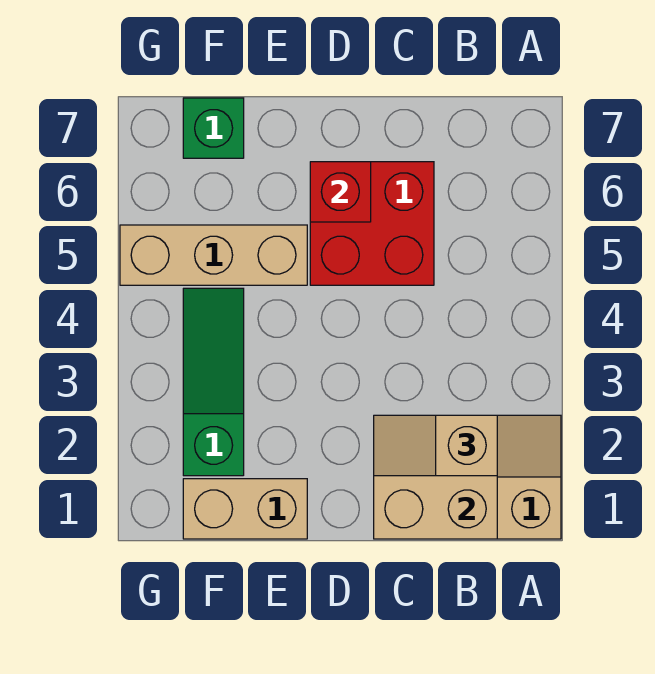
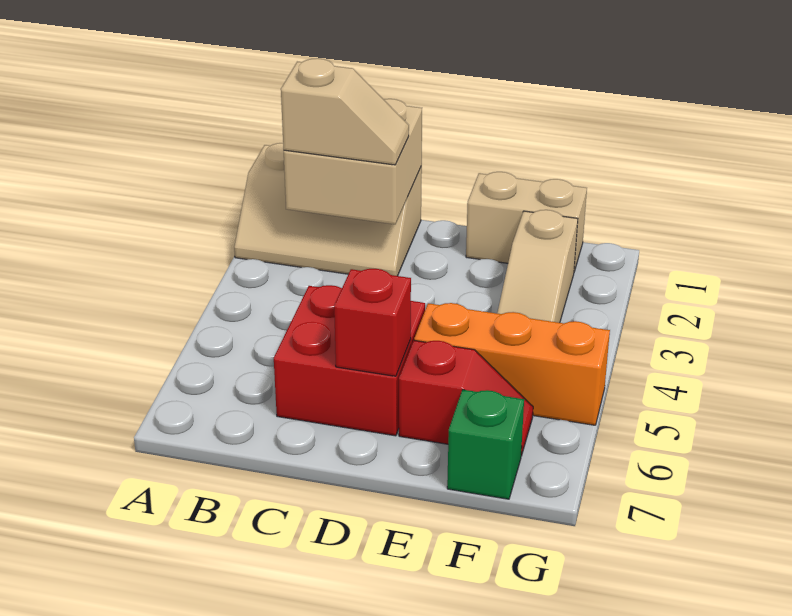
tan brick E5:G5 level 1 -> orange brick E5:G5 level 1
none -> red slope E6:F6 level 1 top E
green slope F2:F4 level 1 top 2 -> tan slope F2:F4 level 1 top 2

